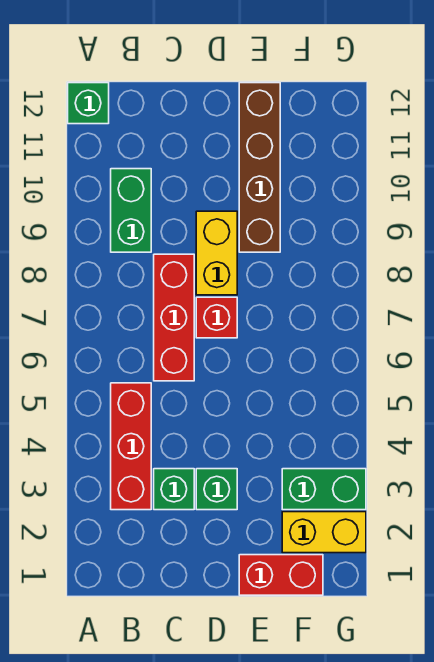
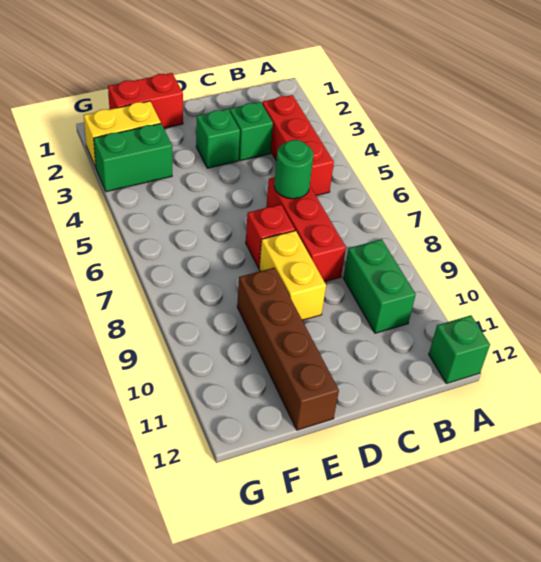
none -> green round brick C6 level 2

